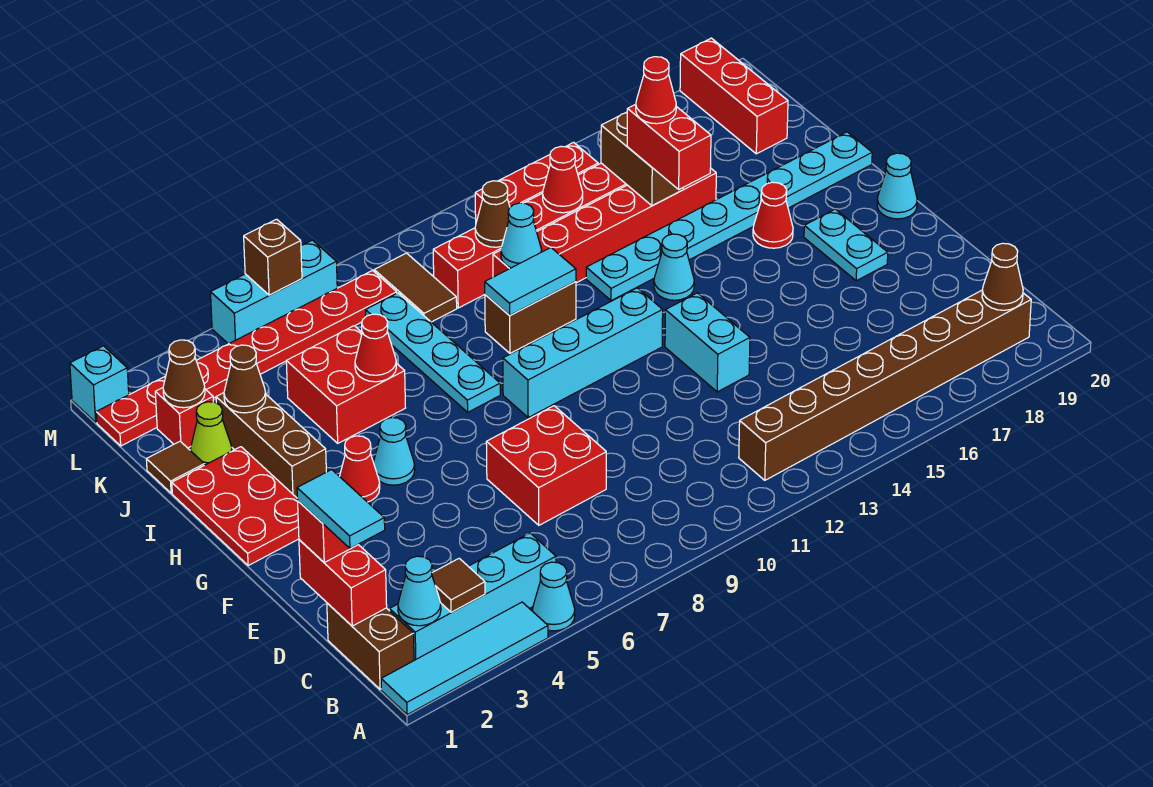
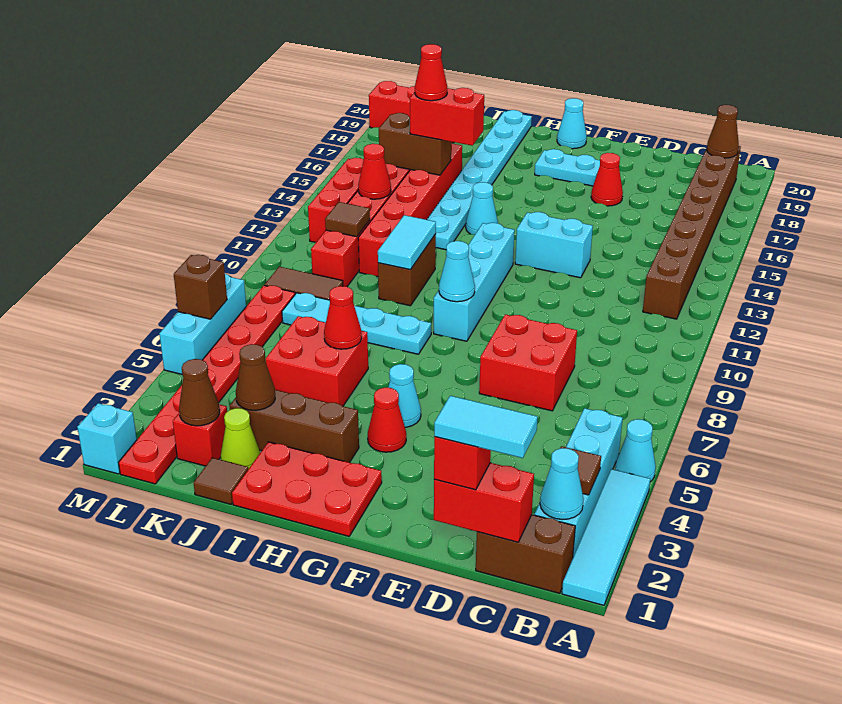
red cone H17 level 1 -> red cone E17 level 1
cyan cone J11 level 2 -> cyan cone G9 level 2
brown cone K11 level 2 -> brown tile K11 level 2

